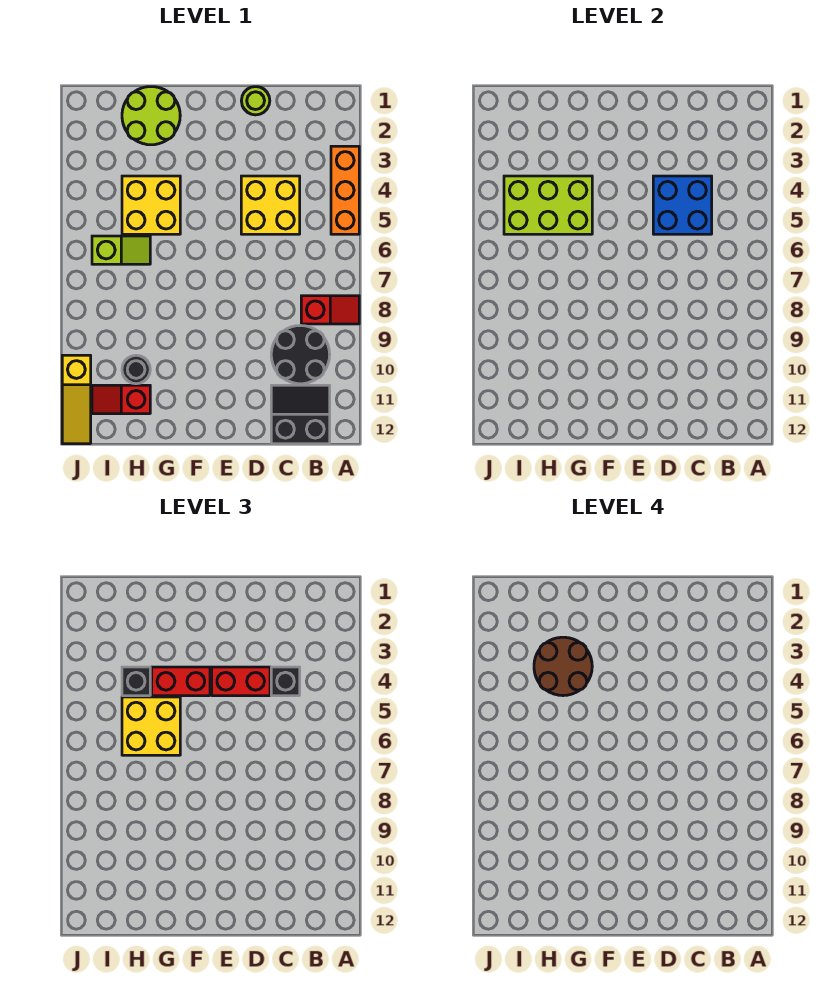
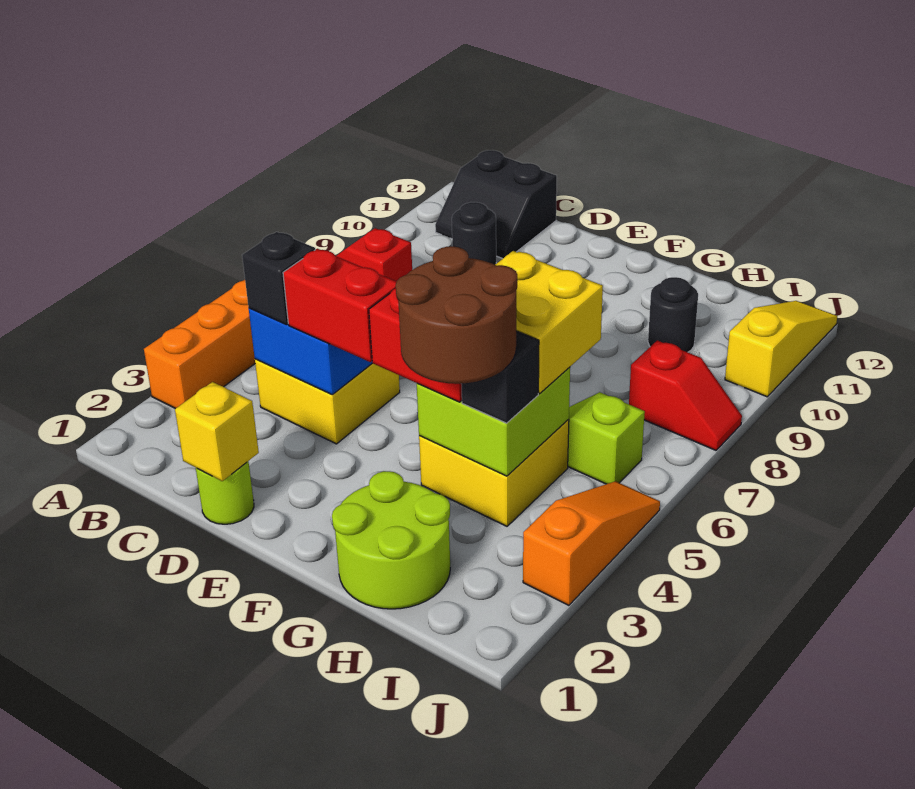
black round brick B9:C10 level 1 -> black round brick C10 level 1
none -> yellow brick D1 level 2
lime brick G4:I5 level 2 -> lime brick G4:H5 level 2
red slope H11:I11 level 1 top H -> red slope I8:J8 level 1 top I
none -> orange slope J3:J5 level 1 top 3

